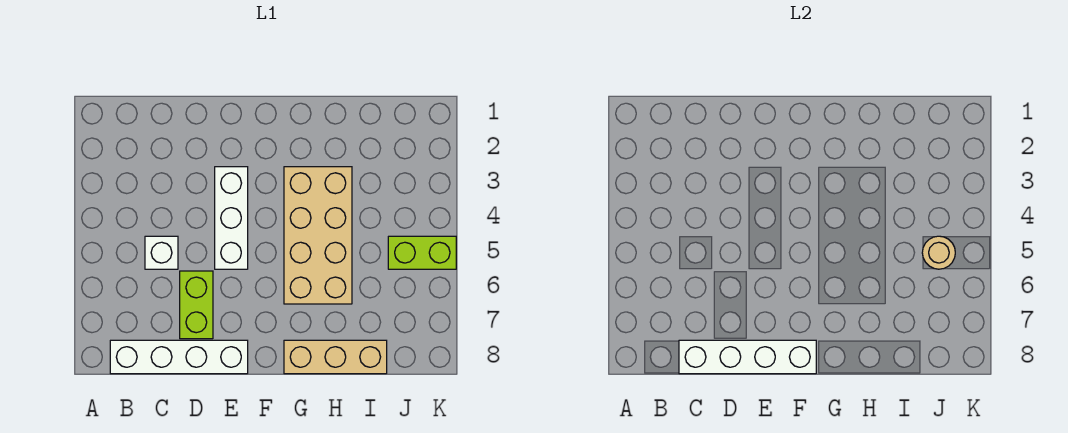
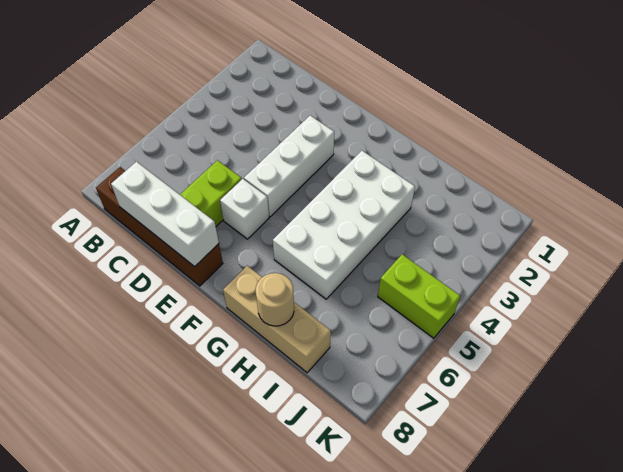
white brick B8:E8 level 1 -> brown brick B8:E8 level 1
white brick C5 level 1 -> white brick E6 level 1
white brick C8:F8 level 2 -> white brick C8:E8 level 2
tan brick G3:H6 level 1 -> white brick G3:H6 level 1
tan round brick J5 level 2 -> tan round brick H8 level 2

